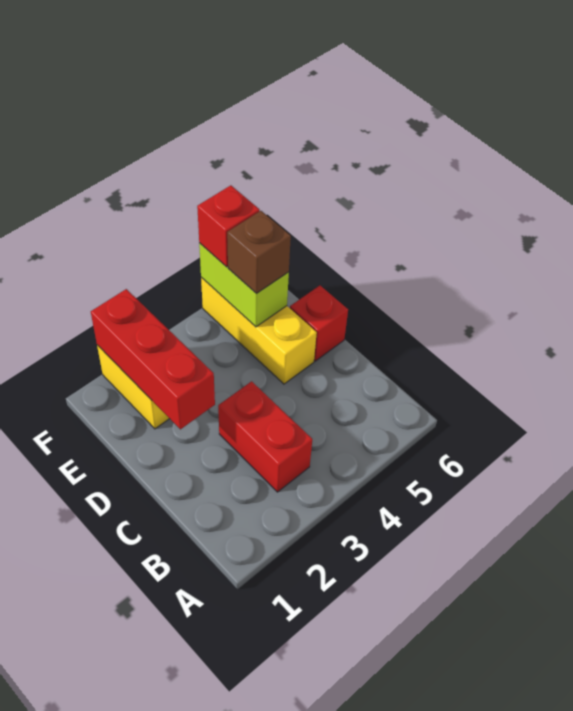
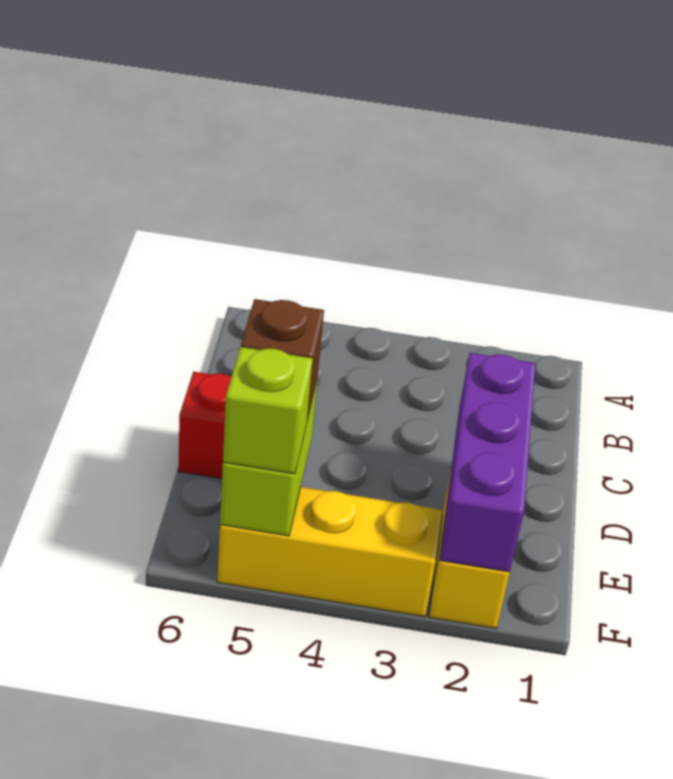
red brick B3:C3 level 1 -> none
red brick D2:F2 level 2 -> purple brick D2:F2 level 2
yellow brick D5:F5 level 1 -> yellow brick F3:F5 level 1
red brick F5 level 3 -> lime brick F5 level 3

